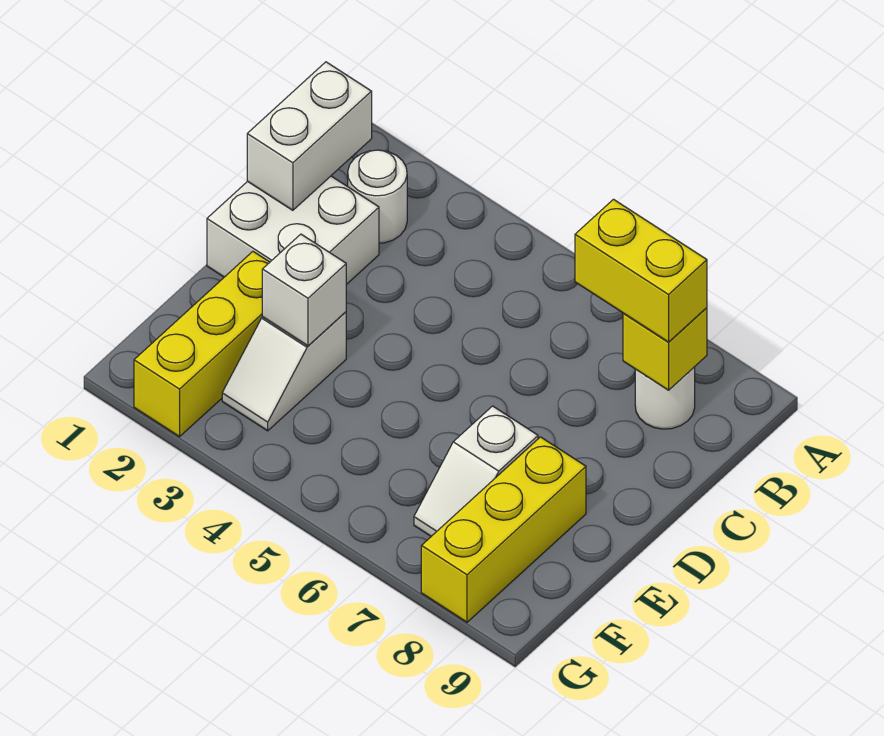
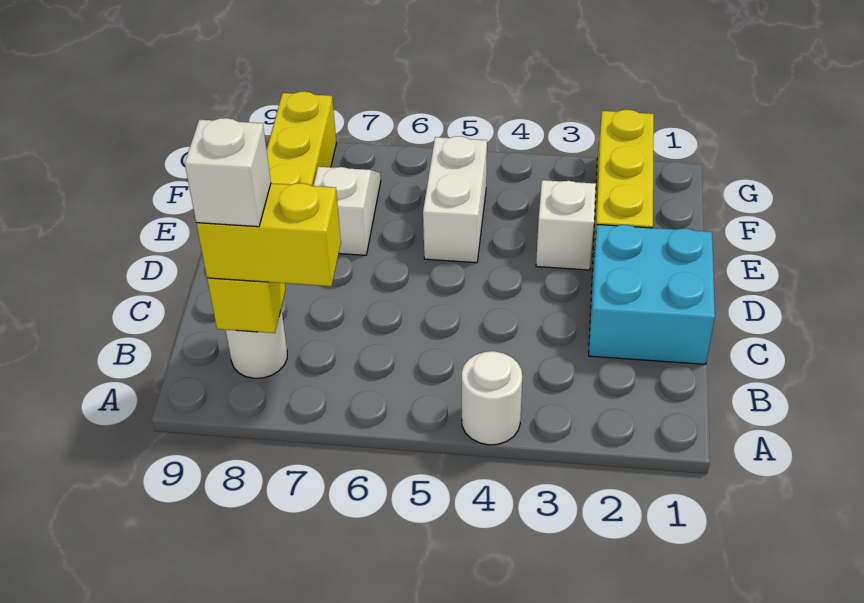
white brick B1:C1 level 2 -> white brick E5:F5 level 1
white round brick B2 level 1 -> white round brick A4 level 1
white brick C1:D2 level 1 -> cyan brick C1:D2 level 1
white brick E3 level 2 -> white brick B8 level 4

